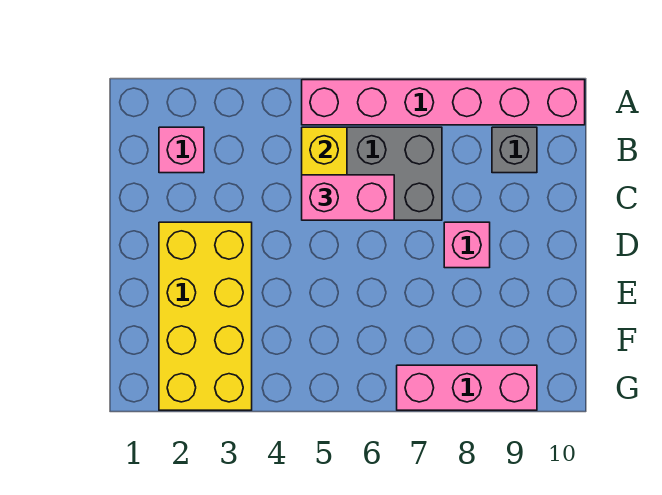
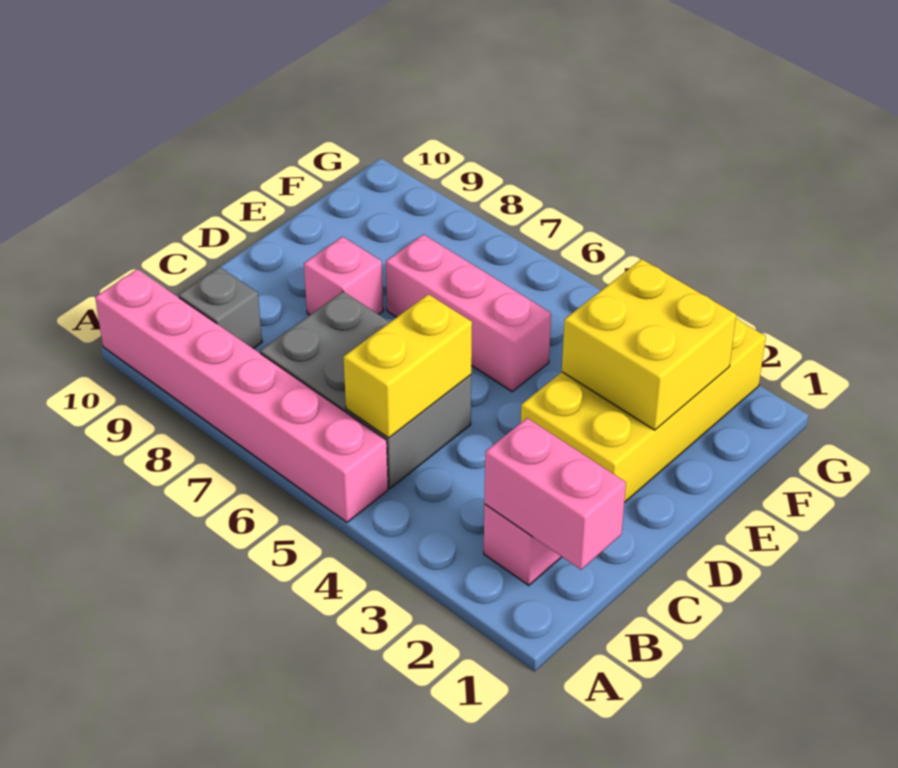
pink brick C5:C6 level 3 -> pink brick B1:B2 level 2
none -> yellow brick E2:F3 level 2
pink brick G7:G9 level 1 -> pink brick E5:E7 level 1

